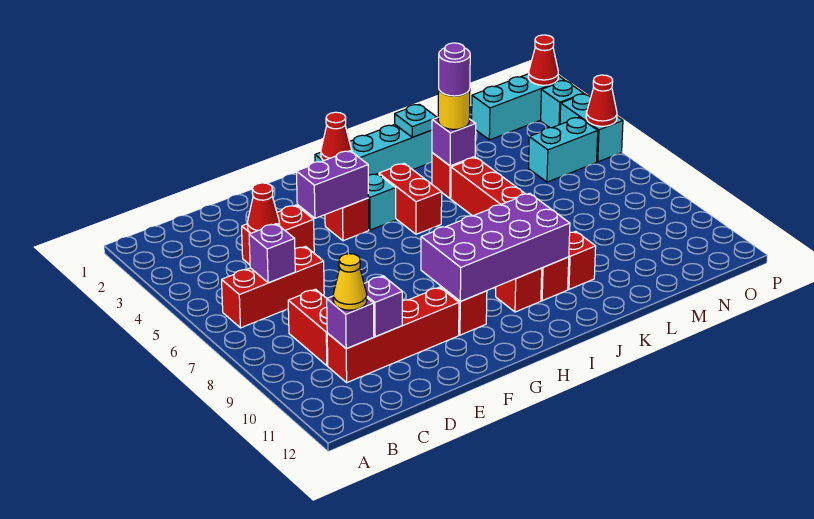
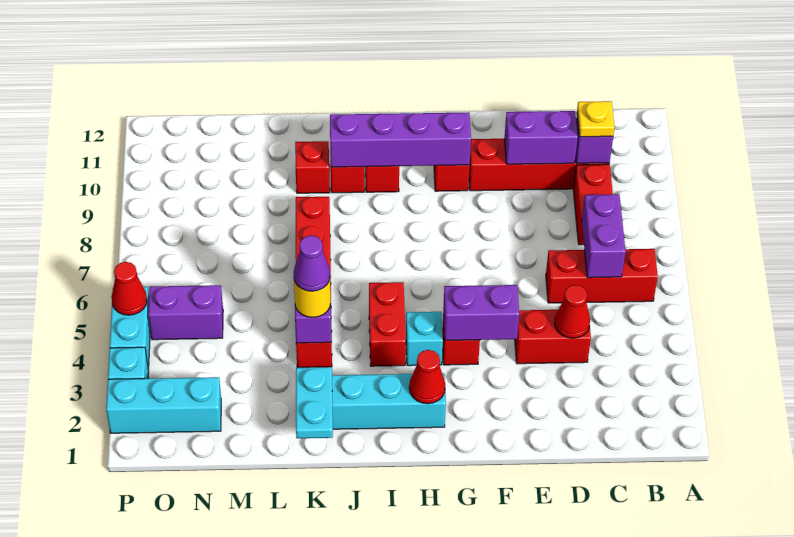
purple brick C6 level 2 -> purple brick C6:C7 level 2
yellow cone C10 level 3 -> yellow plate C10 level 3
purple brick D10 level 2 -> purple brick D10:E10 level 2
purple brick G9:J10 level 2 -> purple brick G10:J10 level 2
cyan plate K2 level 2 -> cyan plate K1:K2 level 2
purple round brick K4 level 4 -> purple cone K4 level 4
cyan brick N5:O5 level 1 -> purple brick N5:O5 level 1
red cone P2 level 2 -> none

